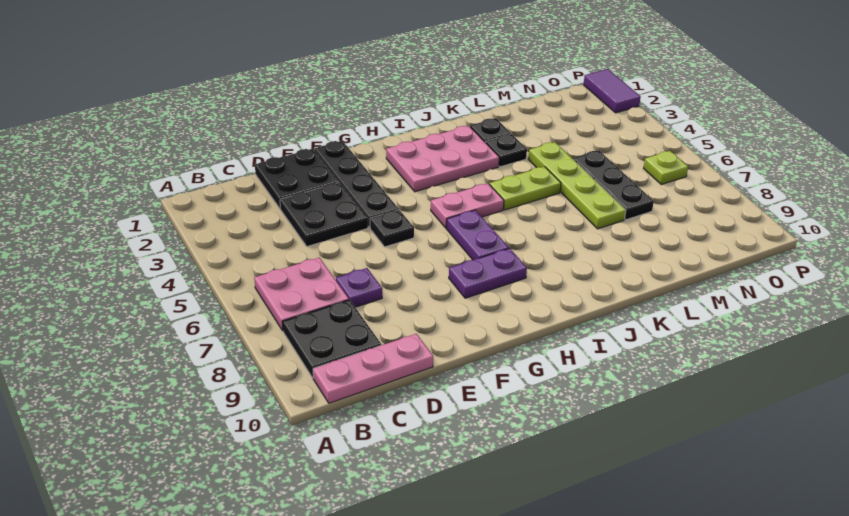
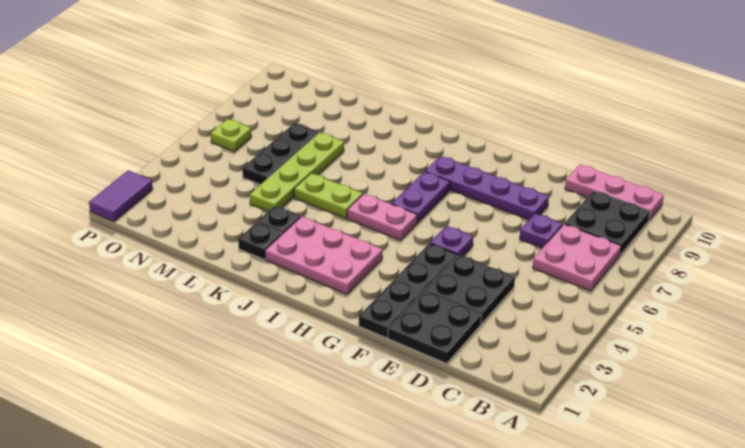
black plate F5 level 1 -> purple plate F5 level 1
purple plate G8:H8 level 1 -> purple plate E8:H8 level 1

